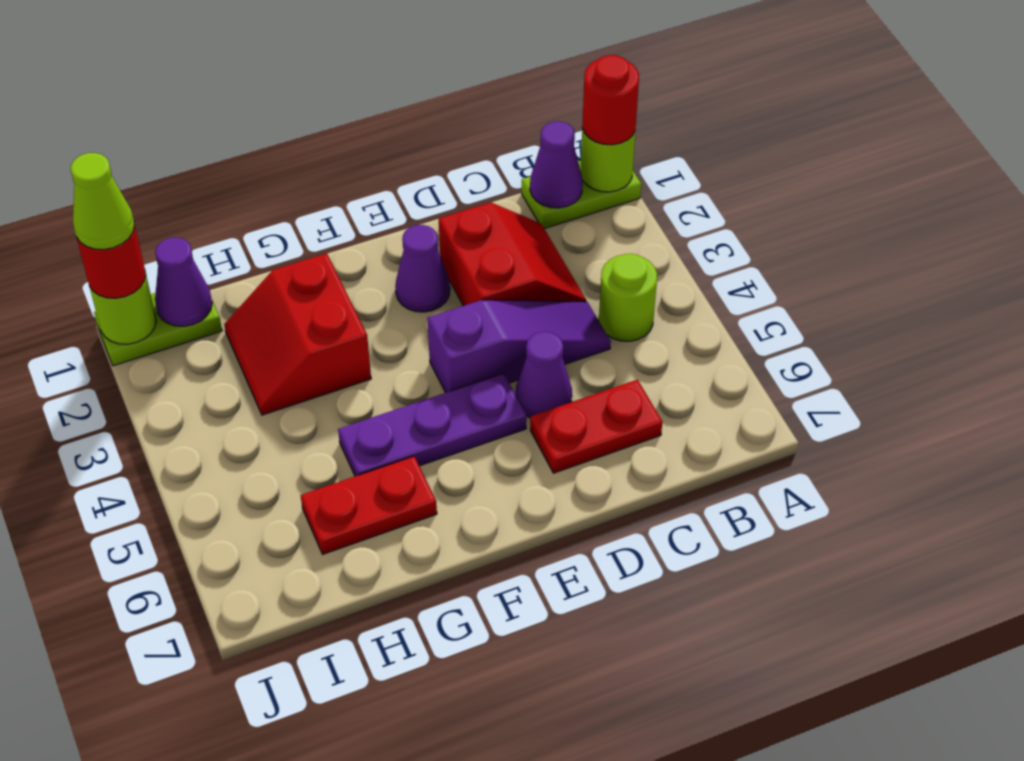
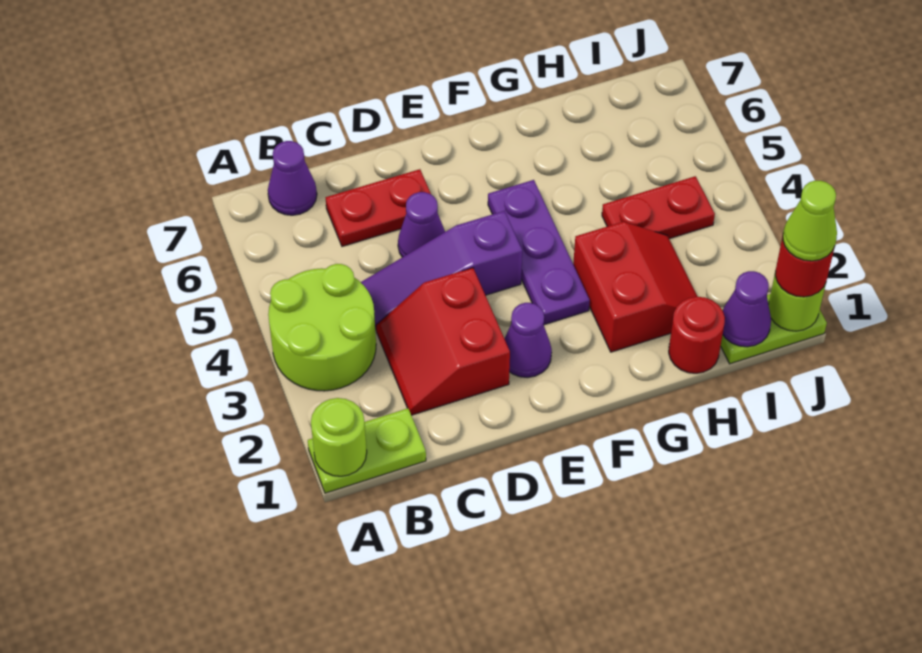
red round brick A1 level 3 -> red round brick H1 level 1
purple cone B1 level 2 -> purple cone B7 level 1
lime round brick B4 level 1 -> lime round brick A3:B4 level 1
purple plate E5:G5 level 1 -> purple plate F3:F5 level 1
red plate G6:H6 level 1 -> red plate H4:I4 level 1

